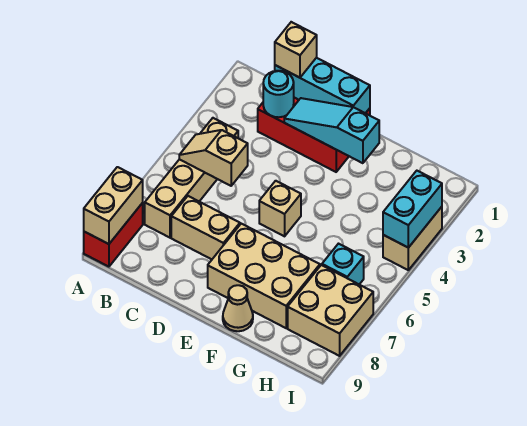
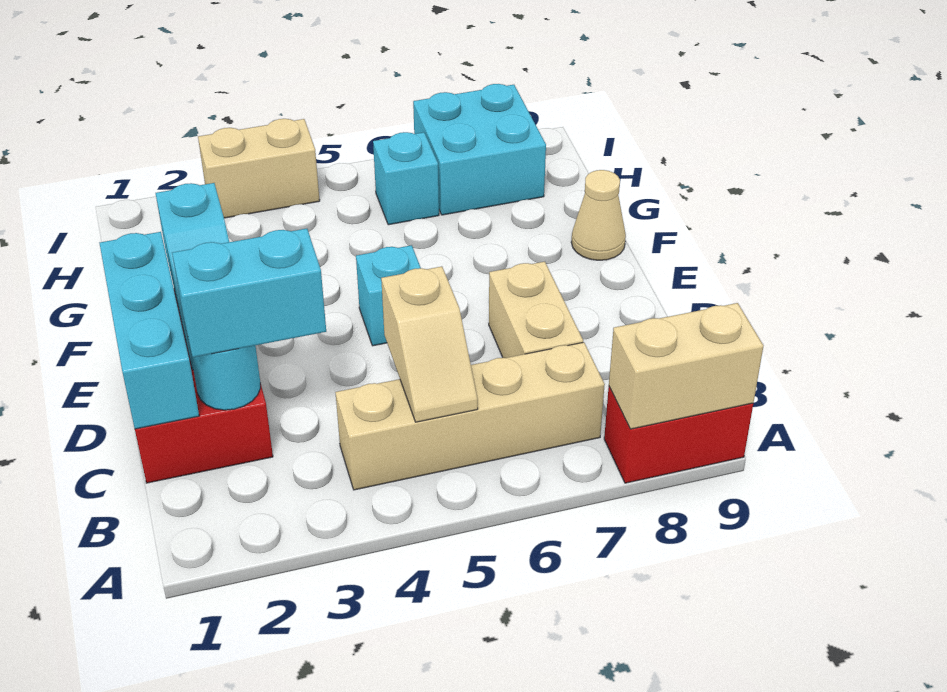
tan brick C1 level 3 -> none
tan brick E5 level 1 -> cyan brick E5 level 1
tan brick E7:G8 level 1 -> none
tan brick H7:I8 level 1 -> cyan brick H7:I8 level 1
cyan brick I3:I4 level 2 -> cyan brick C2:C3 level 3

